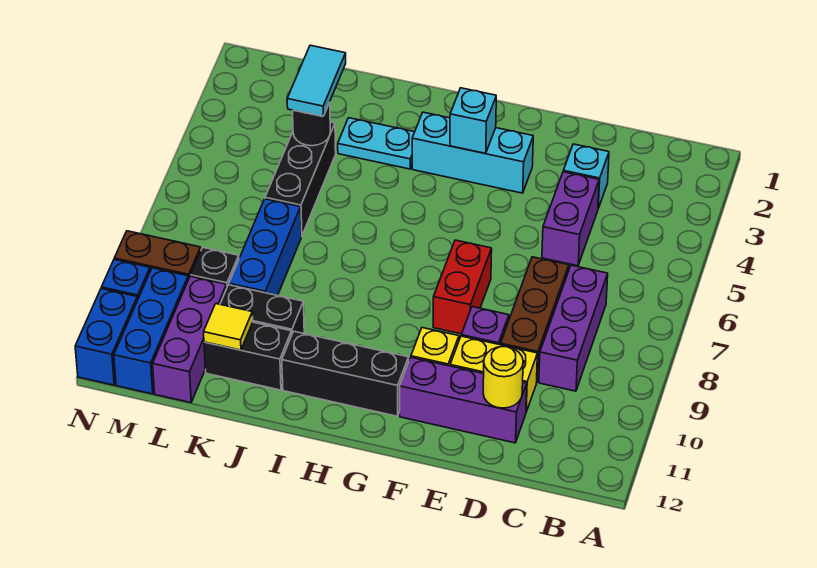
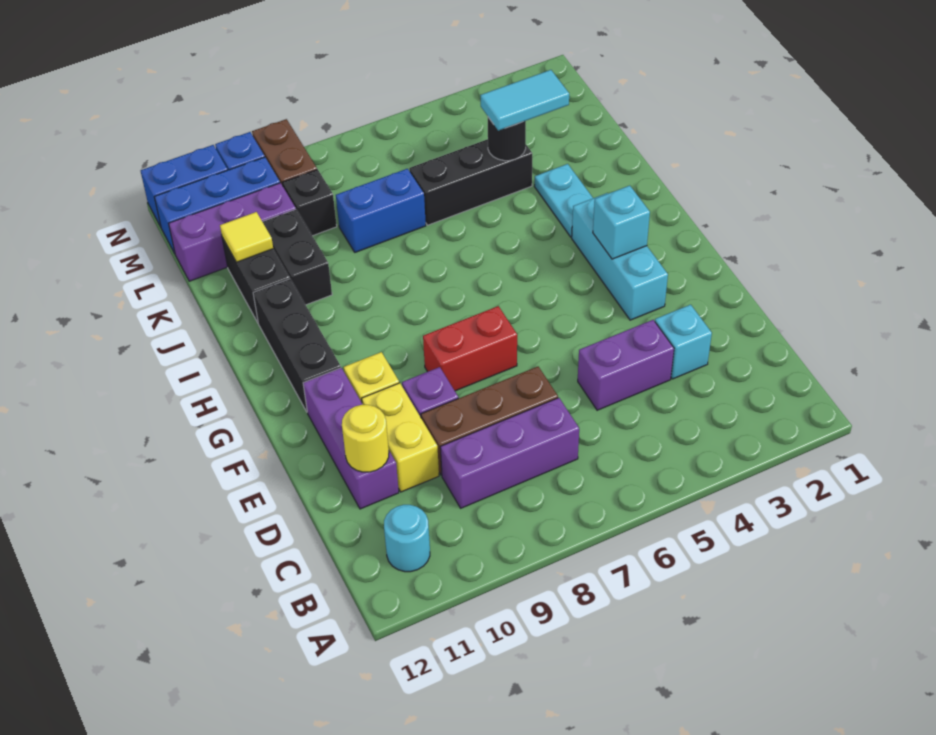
none -> cyan round brick B11 level 1
blue brick K7:K9 level 1 -> blue brick K7:K8 level 1

